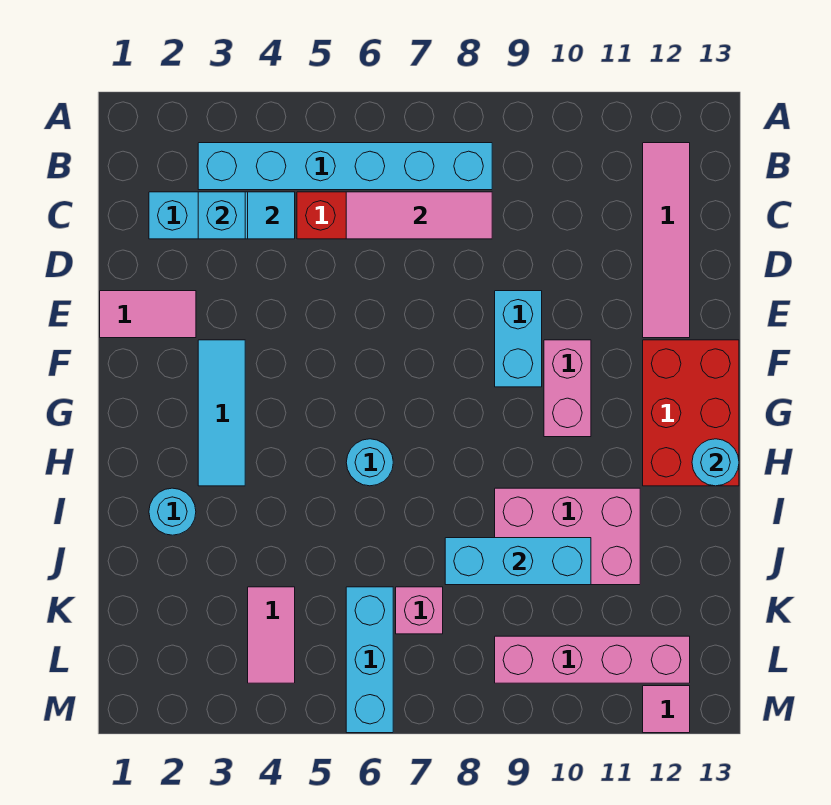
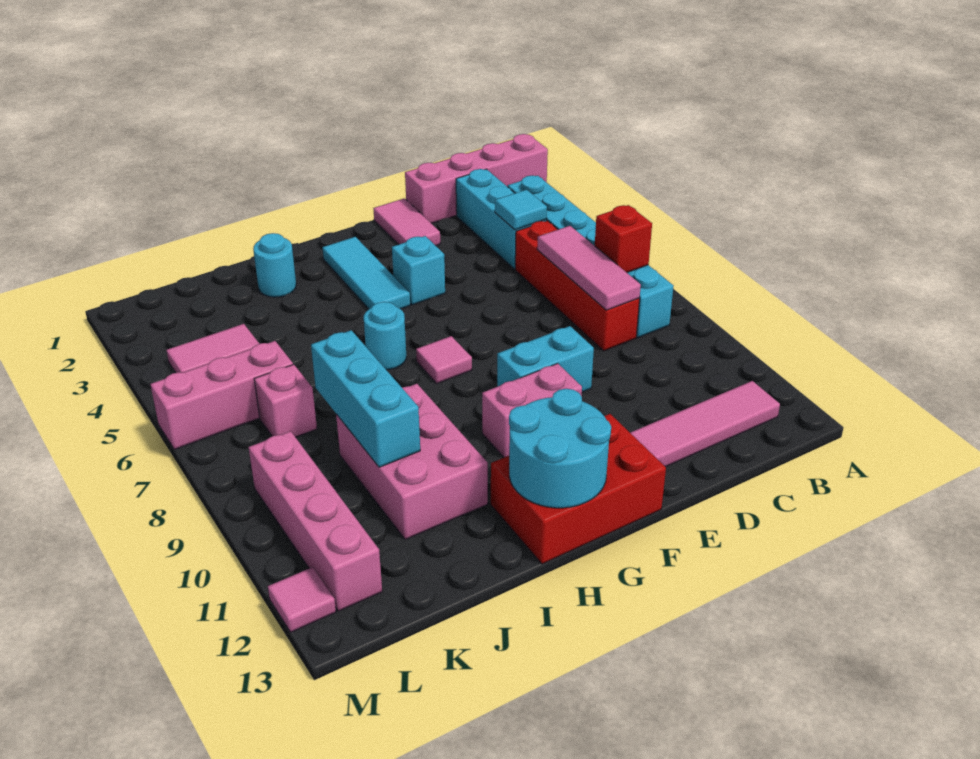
none -> pink brick A1:D1 level 1
none -> red brick B7 level 2
cyan brick C3 level 2 -> cyan brick F4 level 1
cyan tile F3:H3 level 1 -> cyan tile G2:G4 level 1
none -> pink tile G7 level 1
cyan round brick H13 level 2 -> cyan round brick G12:H13 level 2
cyan brick K6:M6 level 1 -> pink brick K6:M6 level 1

